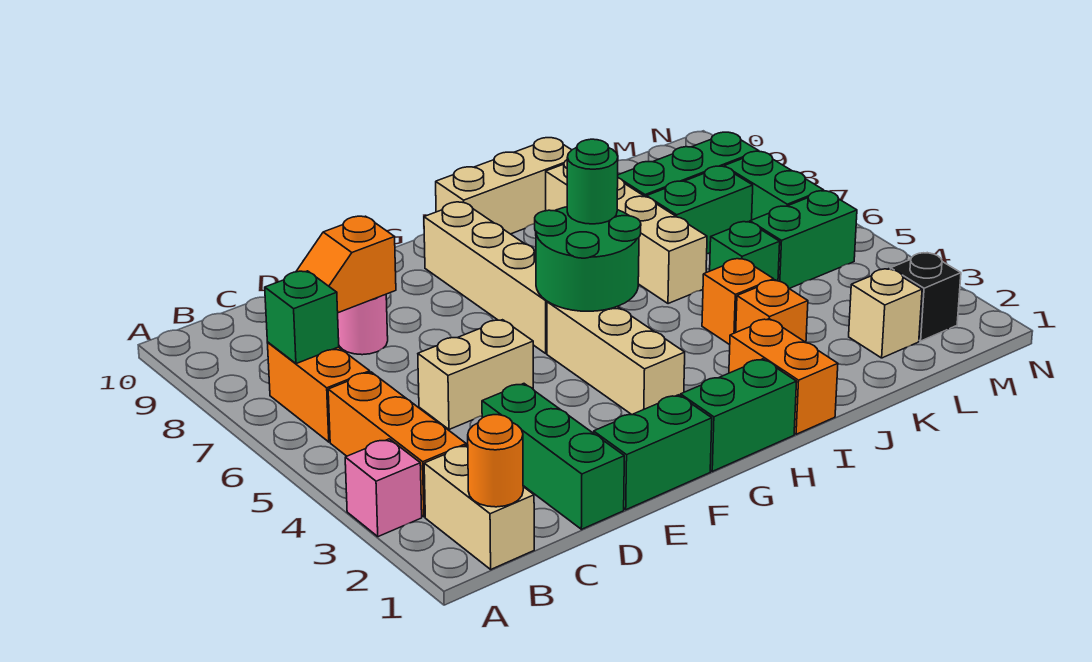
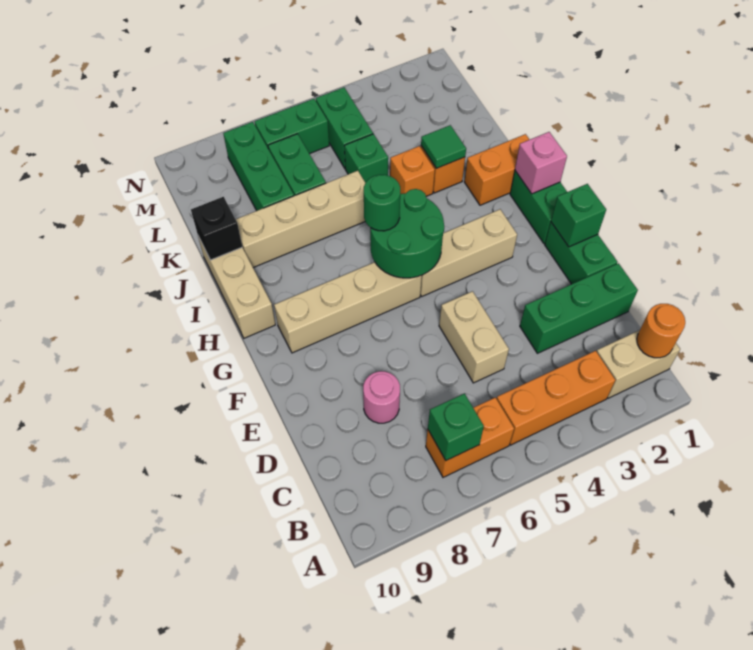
pink brick A3 level 1 -> pink brick H1 level 2
orange slope C8:D8 level 2 top D -> none
none -> green brick F1 level 2
none -> green tile J3 level 2
tan brick L2 level 1 -> none
black brick M2 level 1 -> black brick J10 level 2

